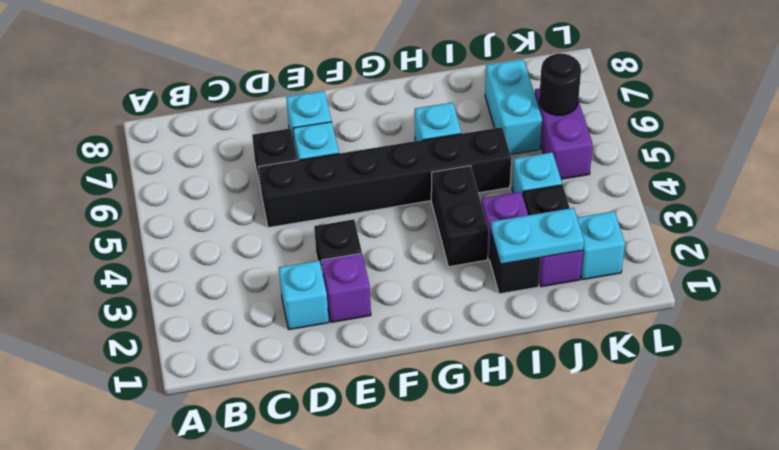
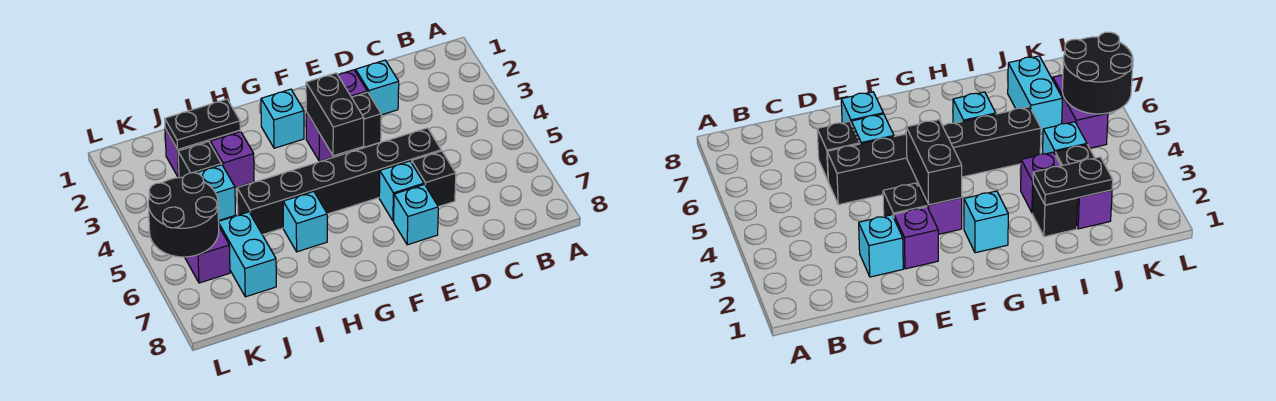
none -> purple brick F3 level 1
black brick H3:H4 level 1 -> black brick F3:F4 level 2
cyan plate I2:J2 level 2 -> black plate I2:J2 level 2
cyan brick K2 level 1 -> cyan brick G2 level 1
black round brick K6 level 2 -> black round brick K5:L6 level 2

